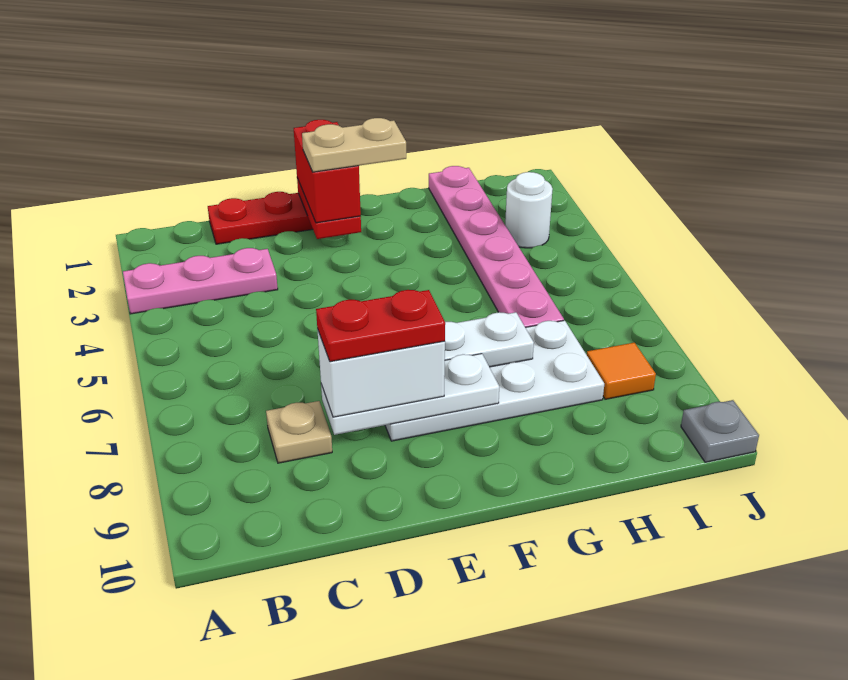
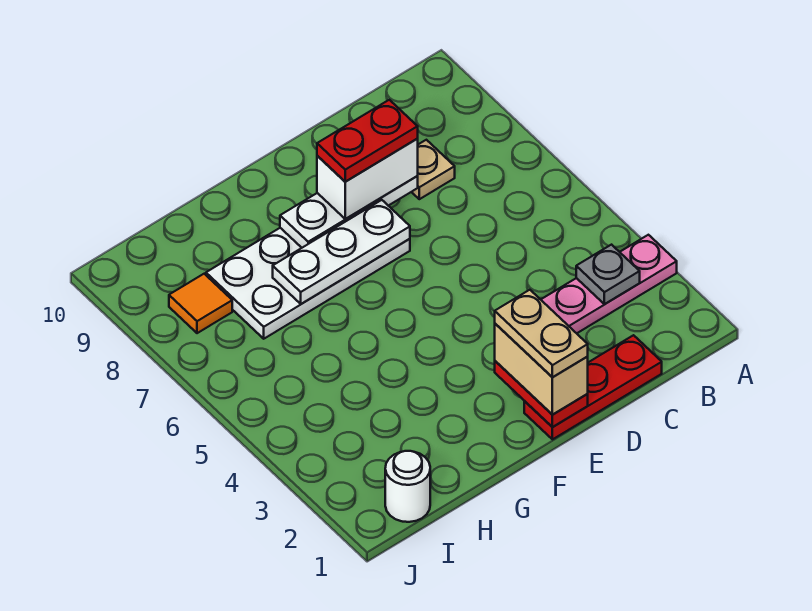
red brick E1:E2 level 3 -> tan brick E1:E2 level 3
tan plate E2:F2 level 4 -> tan plate E1:E2 level 4
pink plate H1:H6 level 1 -> none
white round brick I3 level 1 -> white round brick I1 level 1
grey plate J10 level 1 -> grey plate B3 level 2

